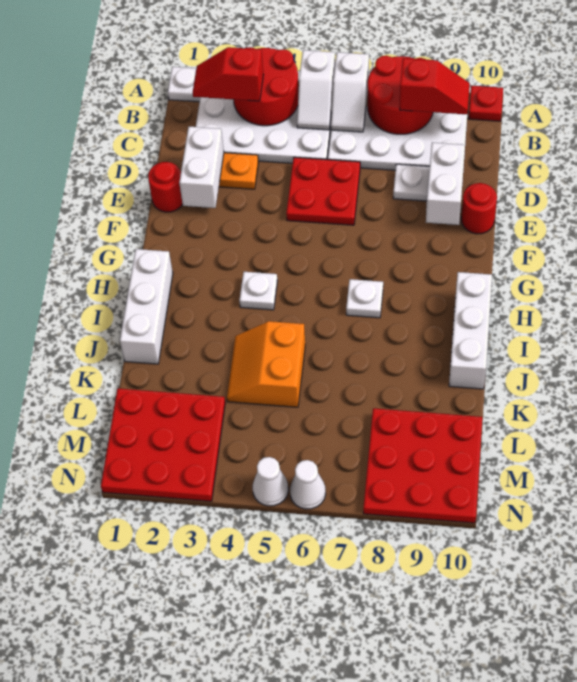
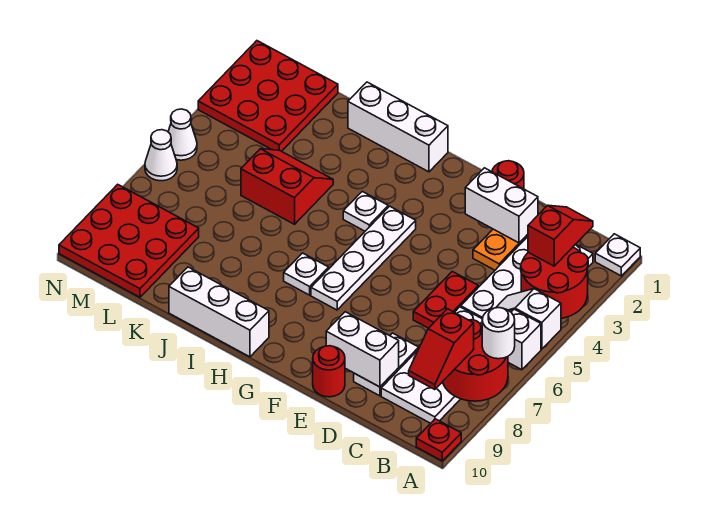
none -> white round brick A7 level 3
red plate D5:E6 level 1 -> red plate D5:D6 level 1
none -> white plate G4:G7 level 1
orange slope J4:K5 level 1 top 5 -> red slope J4:K5 level 1 top 5

